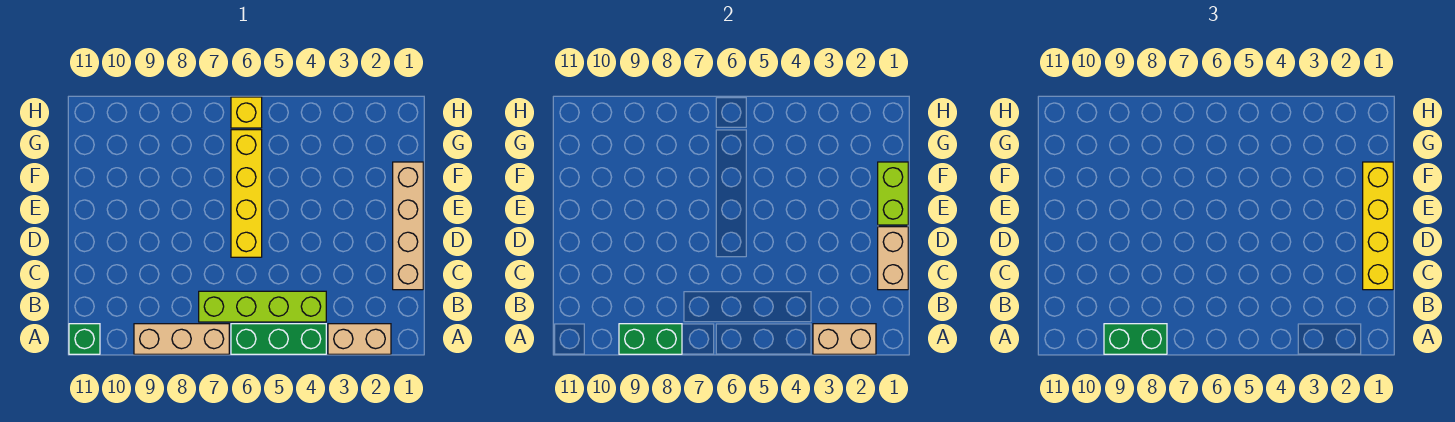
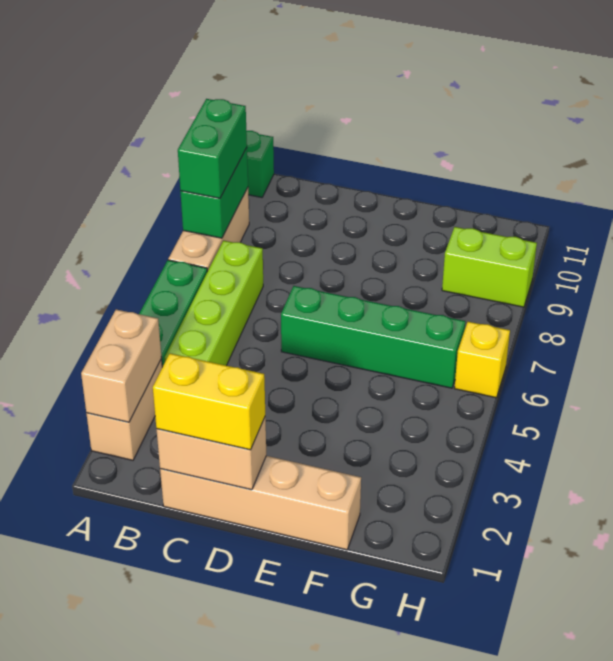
yellow brick C1:F1 level 3 -> yellow brick C1:D1 level 3
yellow brick D6:G6 level 1 -> green brick D6:G6 level 1
lime brick E1:F1 level 2 -> lime brick G9:H9 level 1

